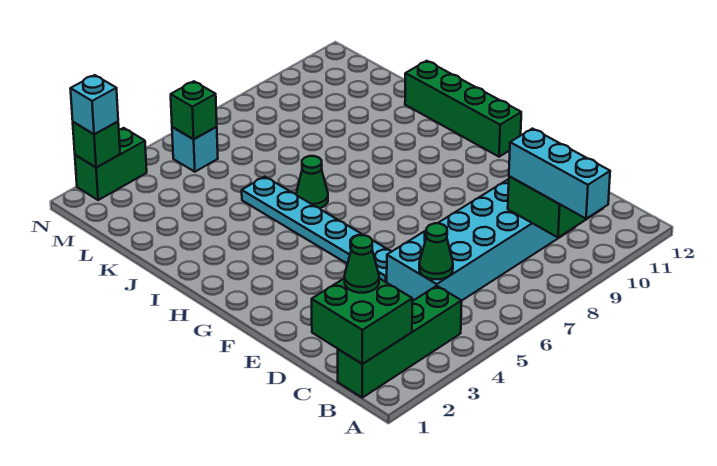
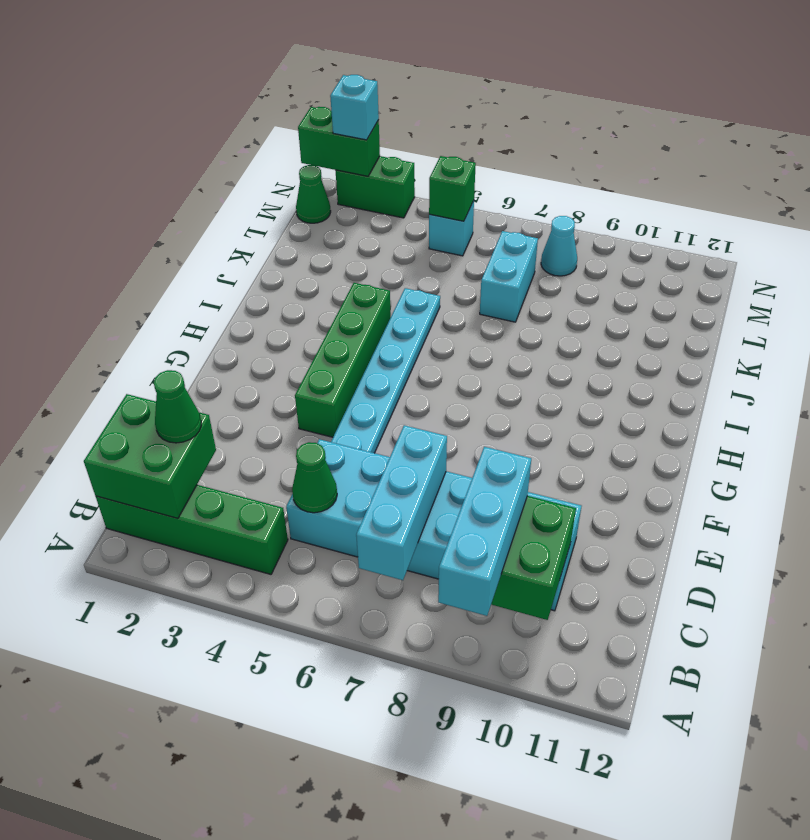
none -> cyan brick B7:D7 level 2
green brick G12:J12 level 1 -> green brick F4:I4 level 1
green cone I6 level 1 -> green cone M1 level 1
none -> cyan brick K7:L7 level 1
none -> cyan cone M8 level 1
green brick N2 level 2 -> green brick N1:N2 level 2

